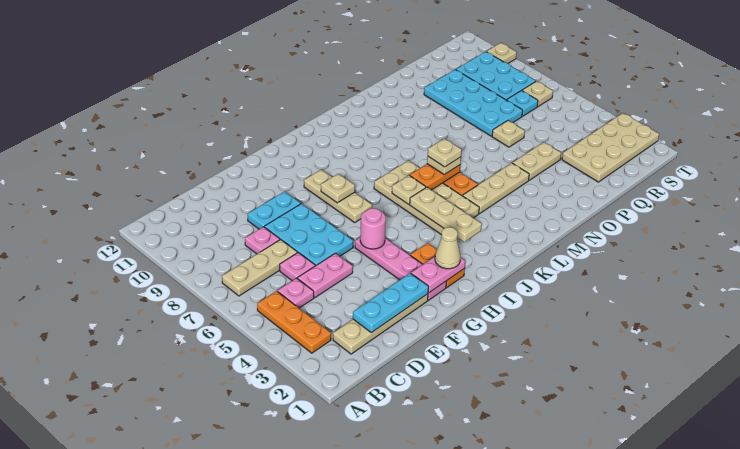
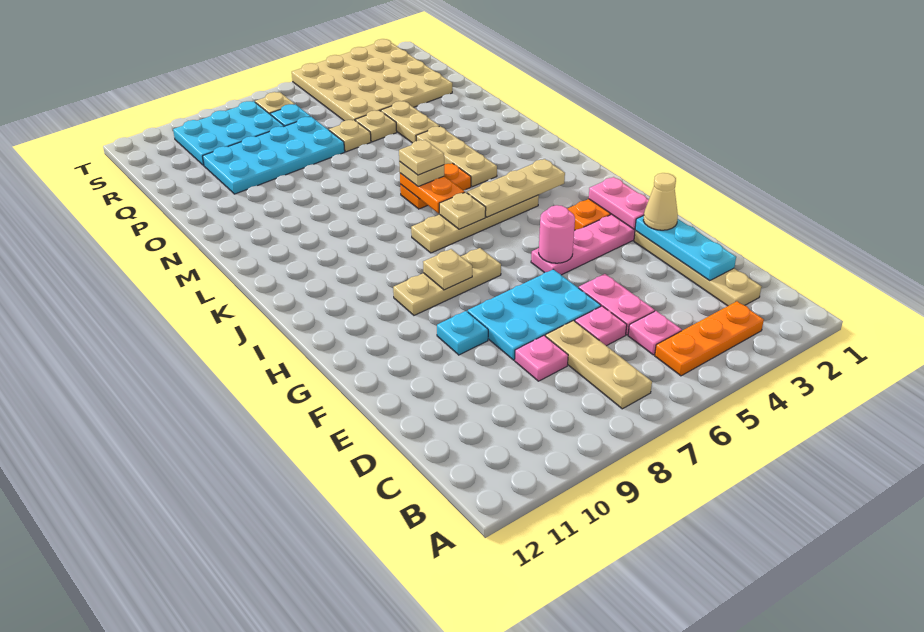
cyan plate E9:F9 level 1 -> cyan plate F9 level 1
tan cone H2 level 3 -> tan cone F2 level 3
tan plate J4:K7 level 1 -> tan plate J4:J7 level 1
tan plate Q2:T3 level 1 -> tan plate Q2:T5 level 1
tan plate T10 level 1 -> tan plate P5 level 1

